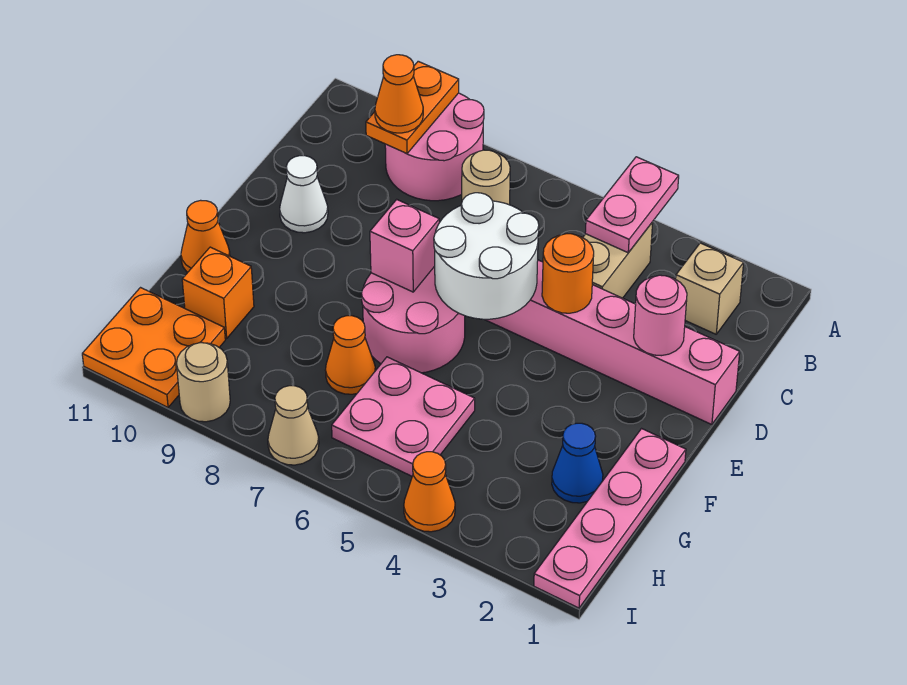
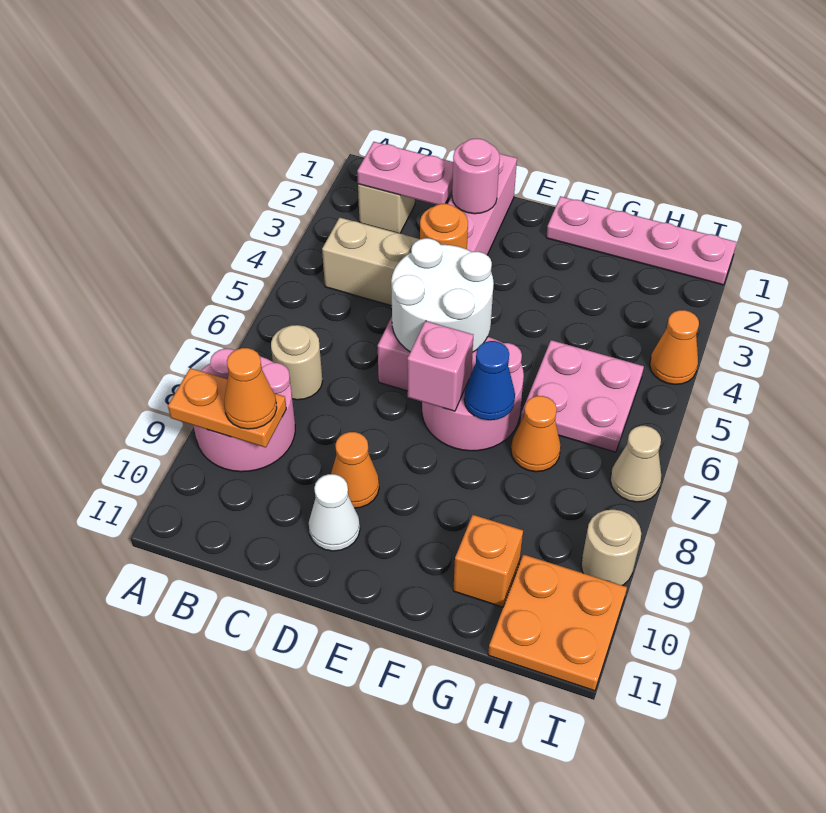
pink plate A4:B4 level 2 -> pink plate B2:C2 level 2
orange cone F11 level 1 -> orange cone D9 level 1
blue cone G2 level 1 -> blue cone F7 level 2

